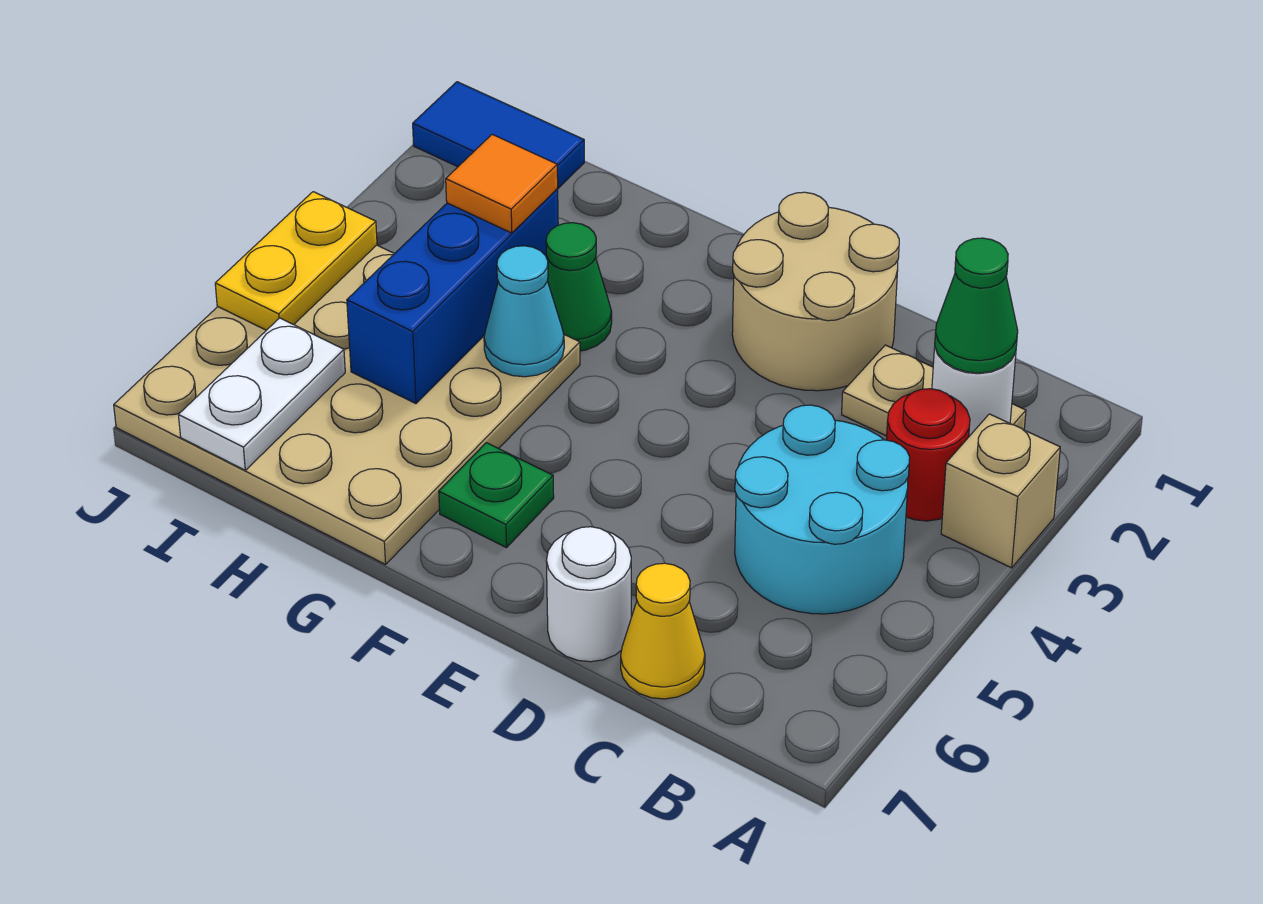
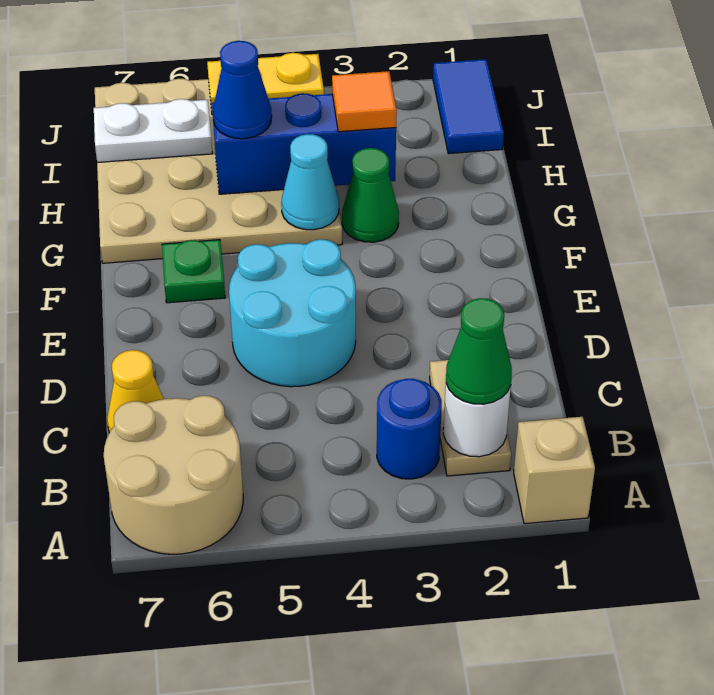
tan brick A3 level 1 -> tan brick A1 level 1
red round brick B3 level 1 -> blue round brick B3 level 1
cyan round brick B4:C5 level 1 -> cyan round brick D4:E5 level 1
tan round brick D1:E2 level 1 -> tan round brick A6:B7 level 1
white round brick D7 level 1 -> none
none -> blue cone H5 level 3

